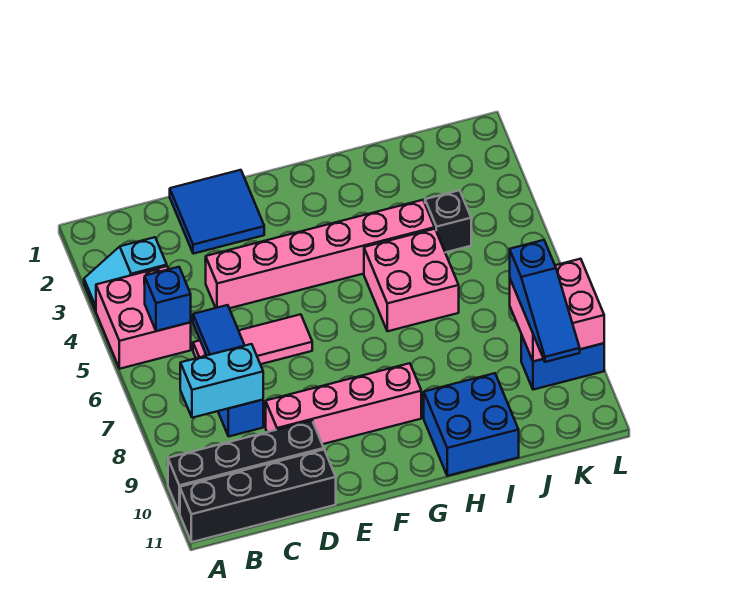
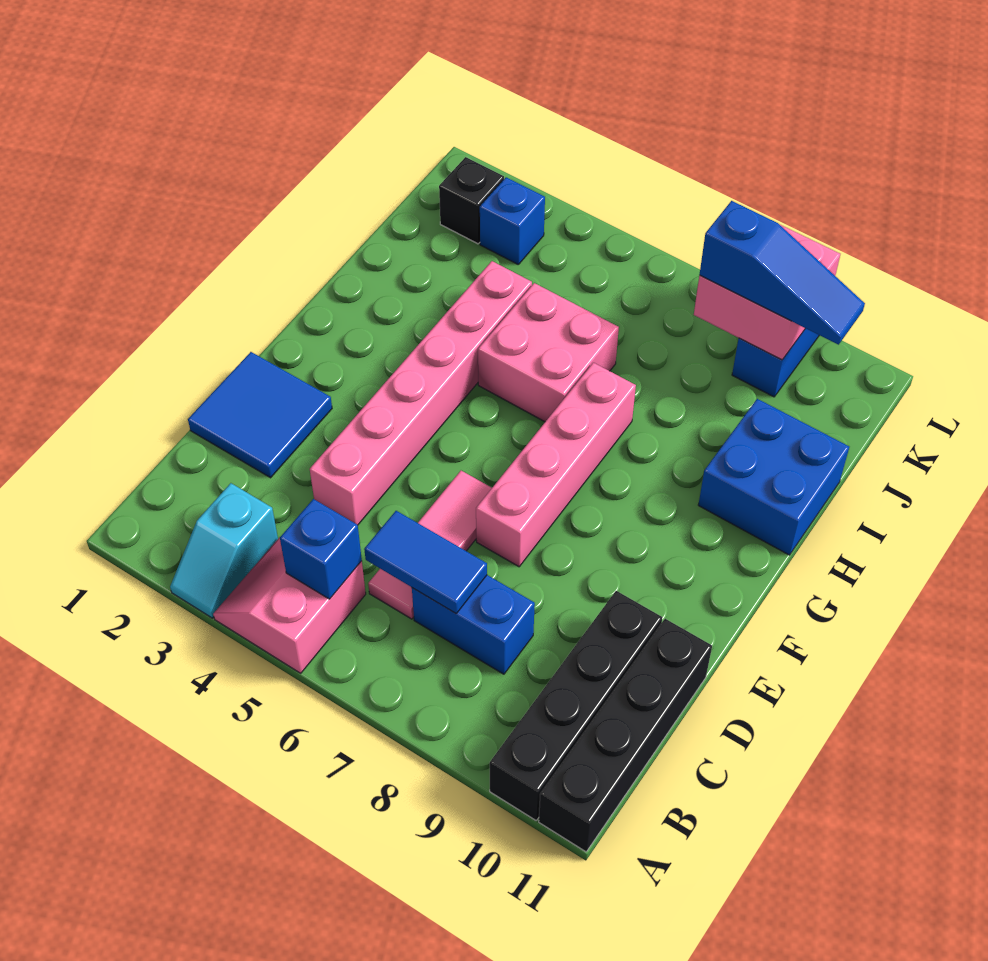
pink brick A4:B5 level 1 -> pink slope A4:B5 level 1 top 5
cyan brick B8:C8 level 2 -> none
pink brick D9:G9 level 1 -> pink brick E7:H7 level 1
black brick J4 level 1 -> black brick K2 level 1
none -> blue brick K3 level 1

